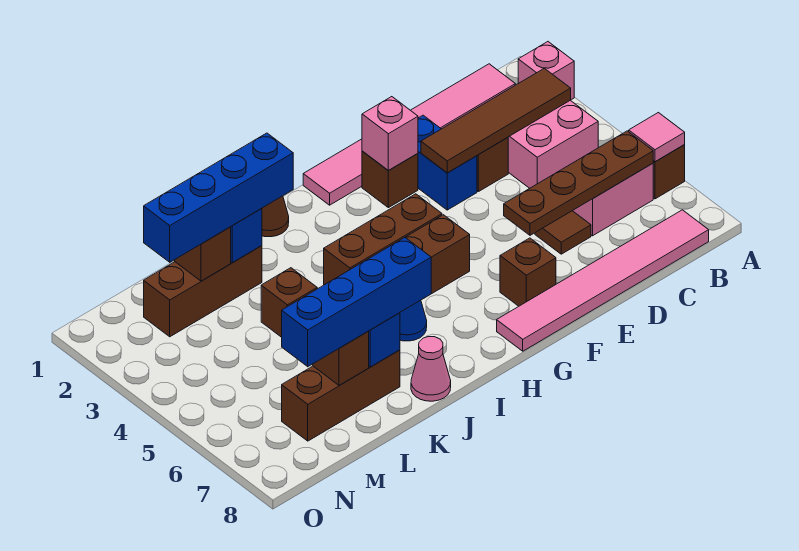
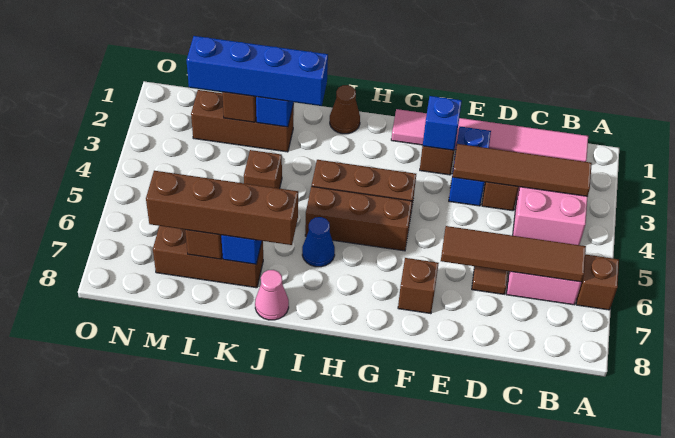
pink brick A2 level 1 -> none
pink tile A6 level 2 -> none
brown plate B6:E6 level 2 -> brown tile B6:E6 level 2
pink tile B8:G8 level 1 -> none
pink brick F2 level 2 -> blue brick F2 level 2
blue brick J7:M7 level 3 -> brown brick J7:M7 level 3

